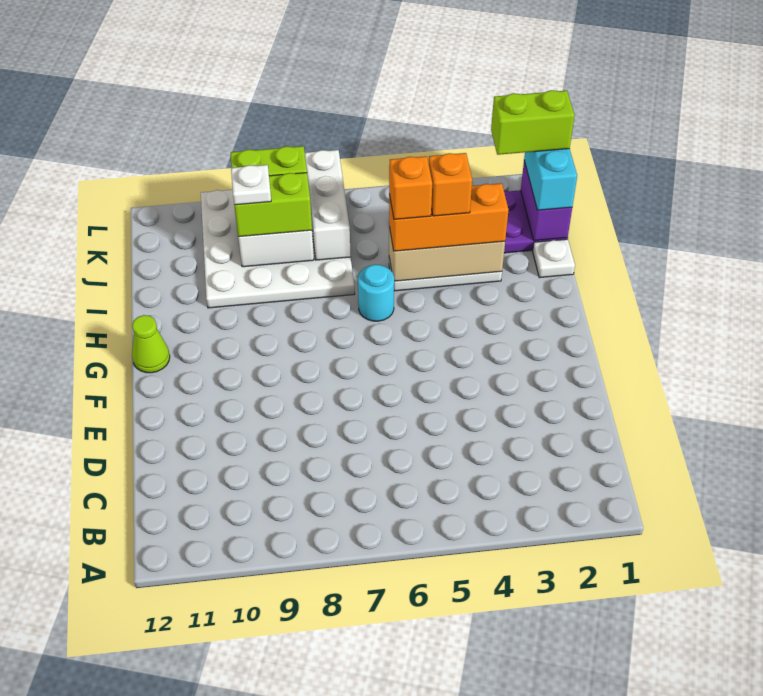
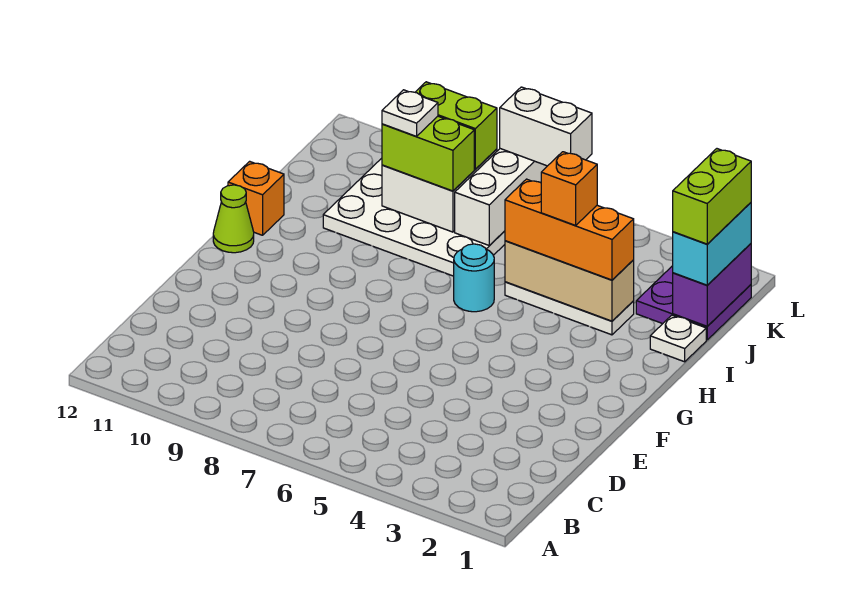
orange brick I5 level 4 -> orange brick H12 level 1
lime brick K1:K2 level 4 -> lime brick J1:K1 level 4
none -> white brick L6:L7 level 3

